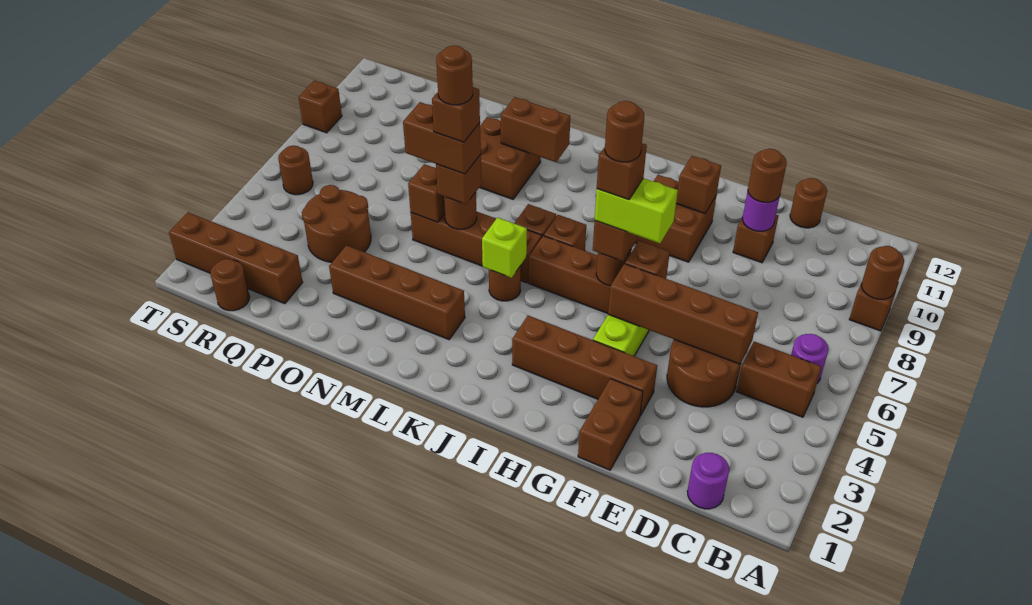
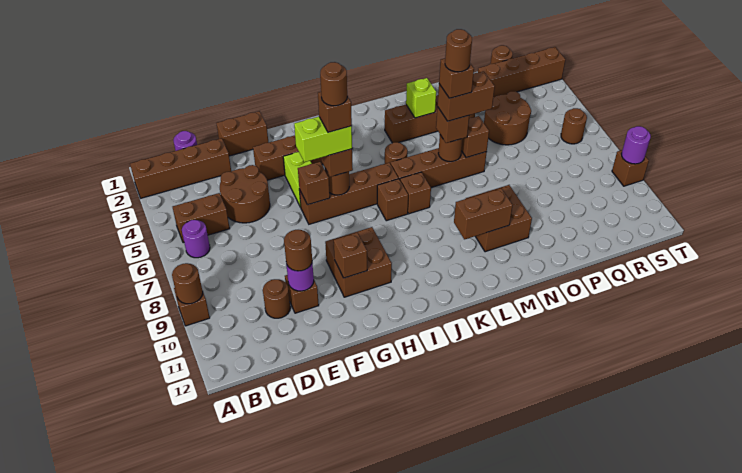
brown brick D5:G5 level 2 -> brown brick A2:D2 level 1
brown round brick D12 level 1 -> brown round brick D10 level 1
brown brick F1:F2 level 1 -> brown brick E1:F1 level 1
lime brick K5 level 2 -> lime brick M3 level 2
none -> purple round brick T9 level 2

